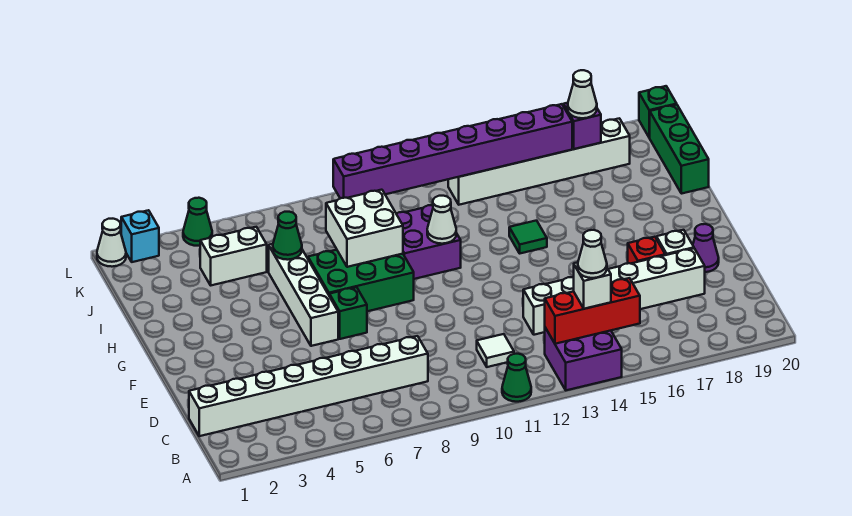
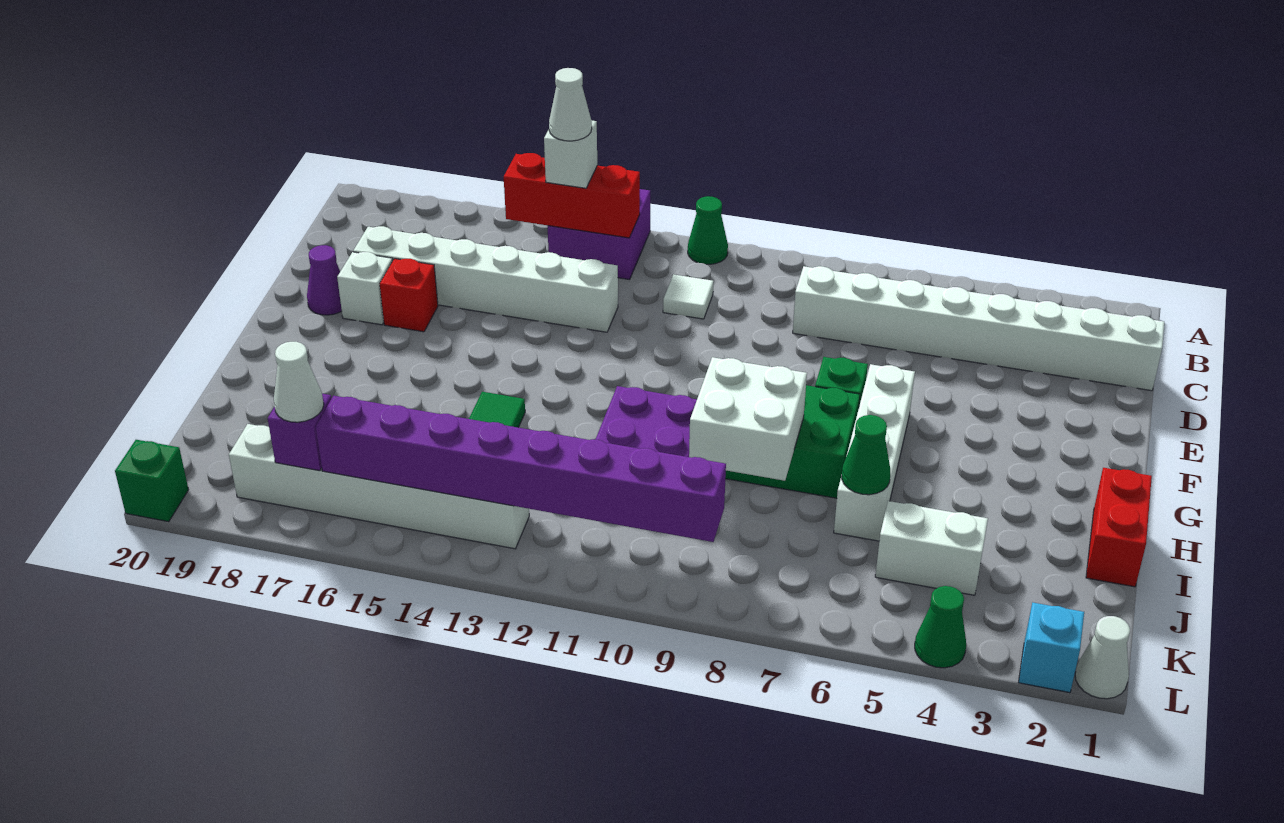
none -> red brick H1:I1 level 1
white cone H11 level 2 -> none
green brick I20:K20 level 1 -> none

